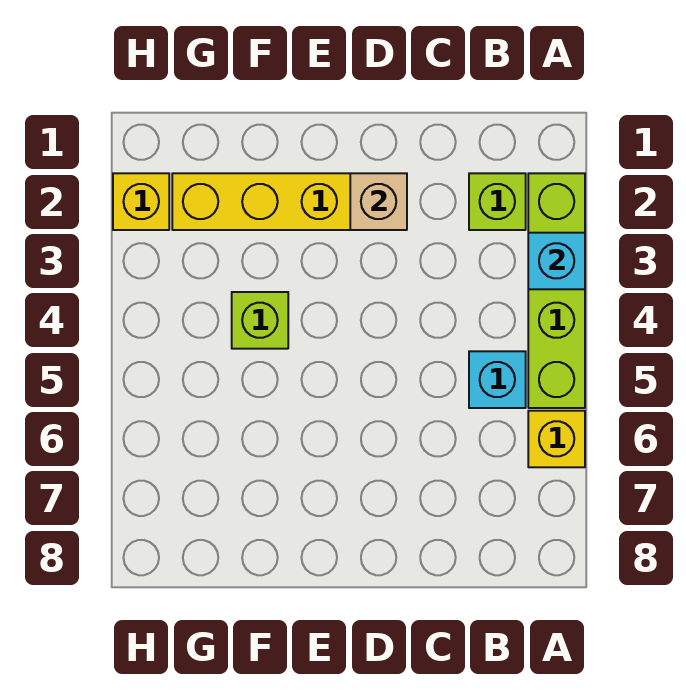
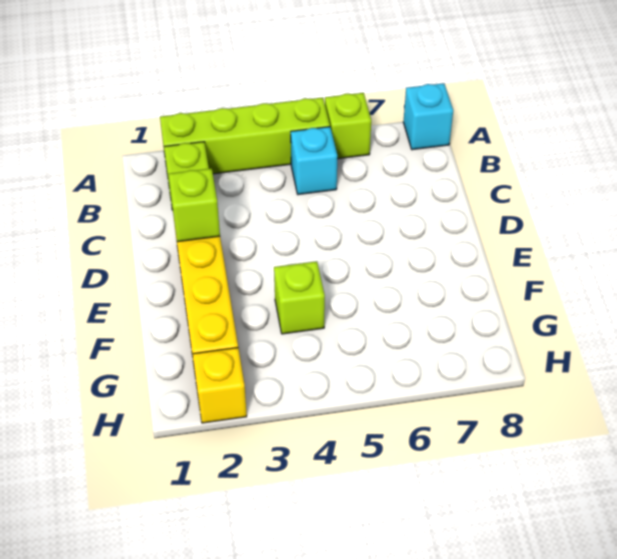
cyan brick A3 level 2 -> cyan brick A8 level 1
yellow brick A6 level 1 -> lime brick A6 level 1
tan brick D2 level 2 -> lime brick D2 level 2

